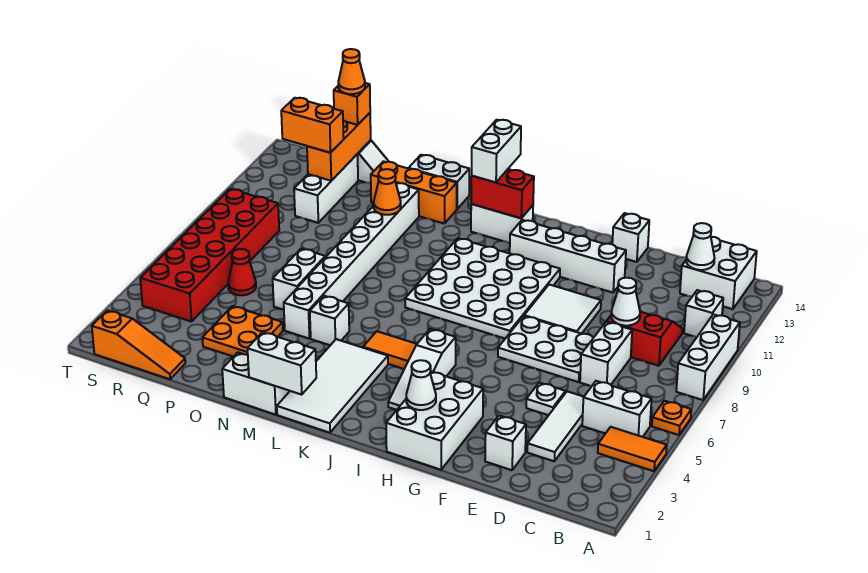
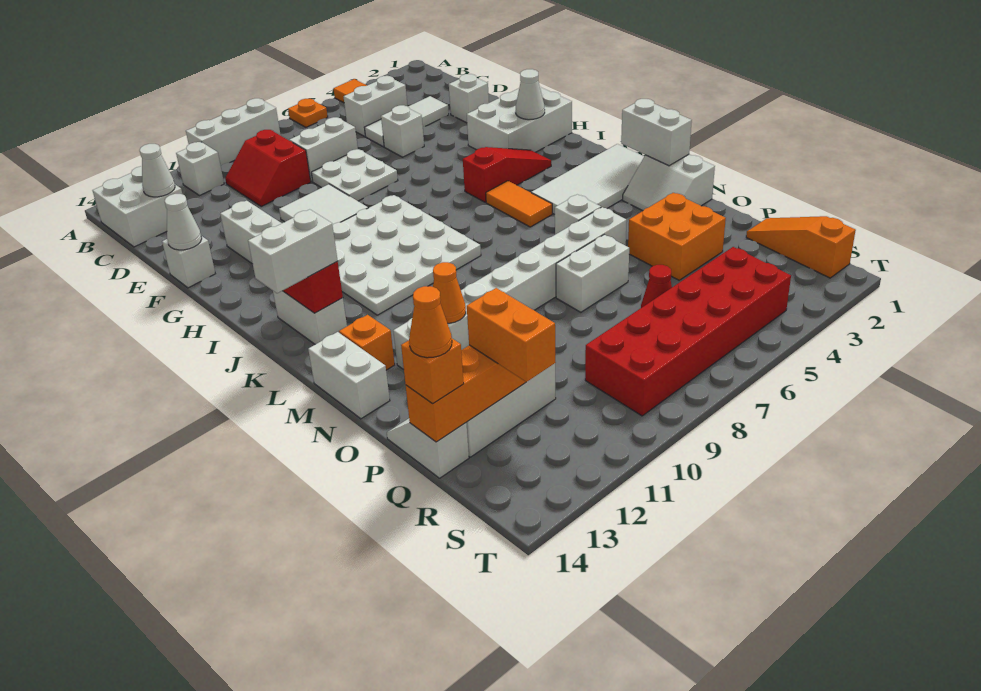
white brick B5:C5 level 1 -> white brick C4:C5 level 1
white cone D9 level 2 -> white cone F14 level 2
white plate E5 level 1 -> white brick E5 level 1
white plate E7:G8 level 1 -> white plate E7:F8 level 1
white slope I3:I5 level 1 top 5 -> red slope I3:I5 level 1 top 5
orange brick M13:O13 level 1 -> orange brick M13 level 1
orange plate O3:P4 level 1 -> orange brick O3:P4 level 1

